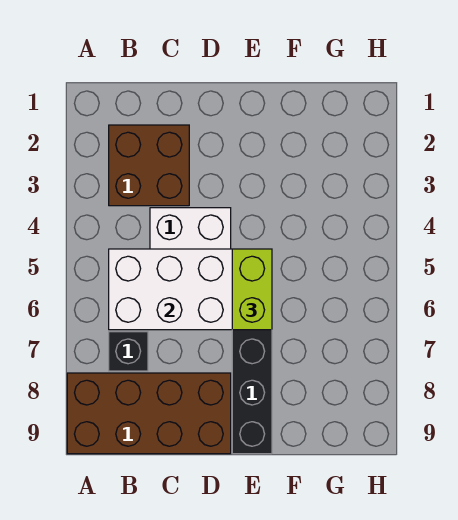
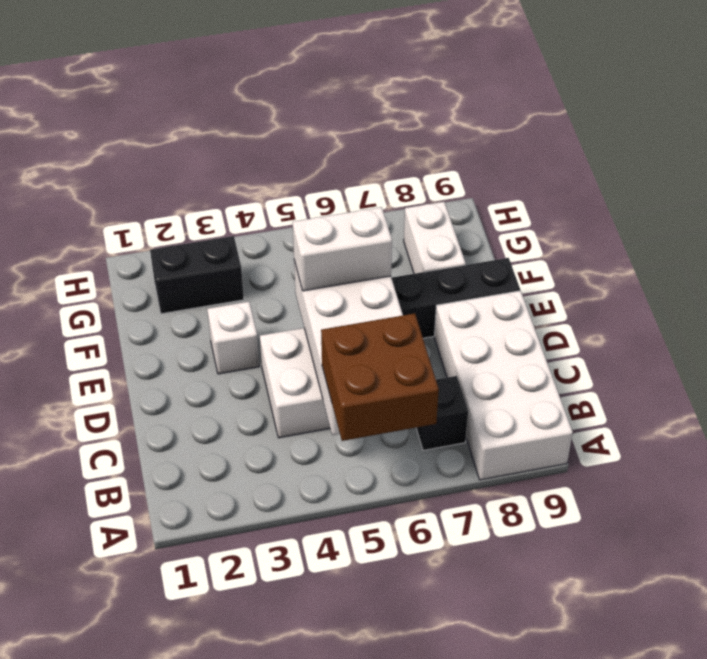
brown brick A8:D9 level 1 -> white brick A8:D9 level 1
brown brick B2:C3 level 1 -> brown brick A5:B6 level 3
none -> white brick E3 level 1
lime brick E5:E6 level 3 -> white brick E5:E6 level 3
none -> white brick F8:G8 level 1
none -> black brick G2:G3 level 1

